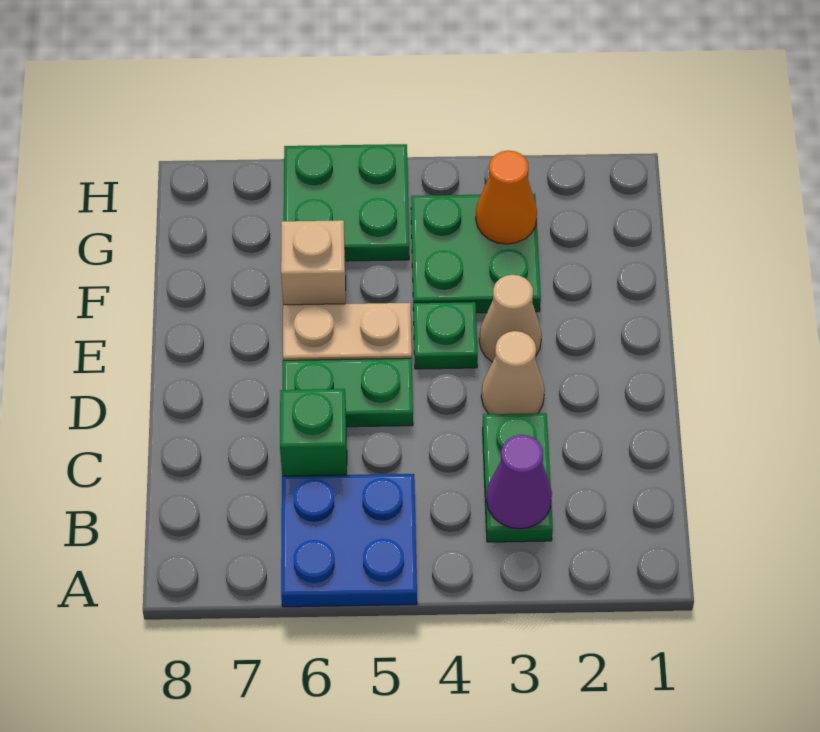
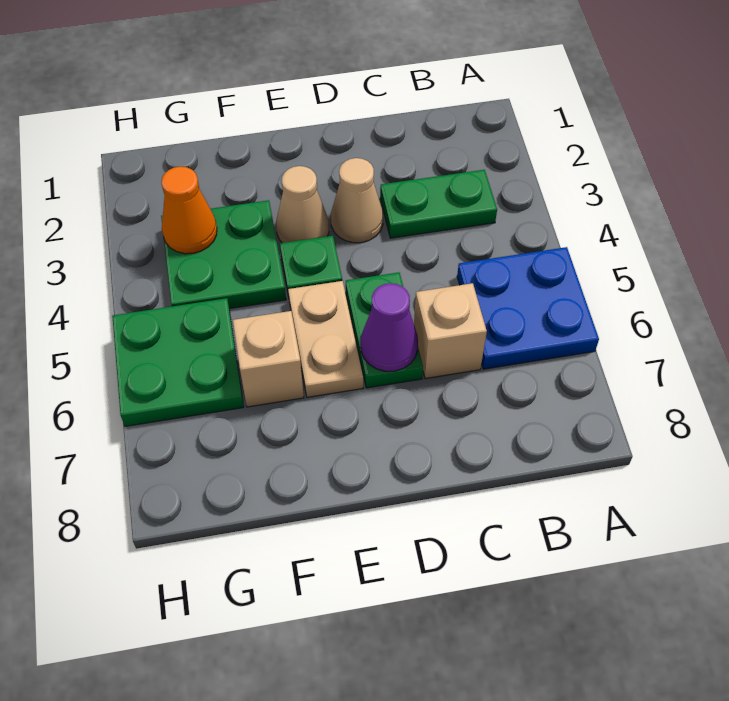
purple cone B3 level 2 -> purple cone D6 level 2
green brick C6 level 1 -> tan brick C6 level 1

